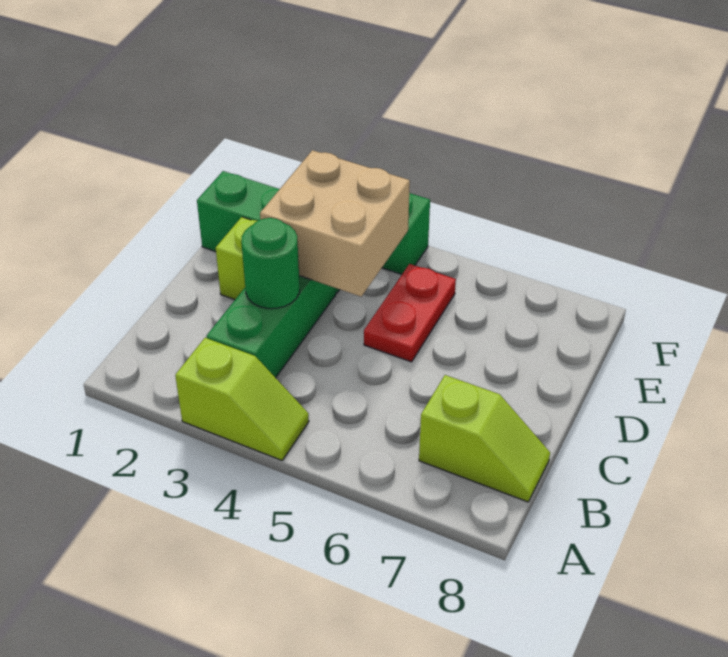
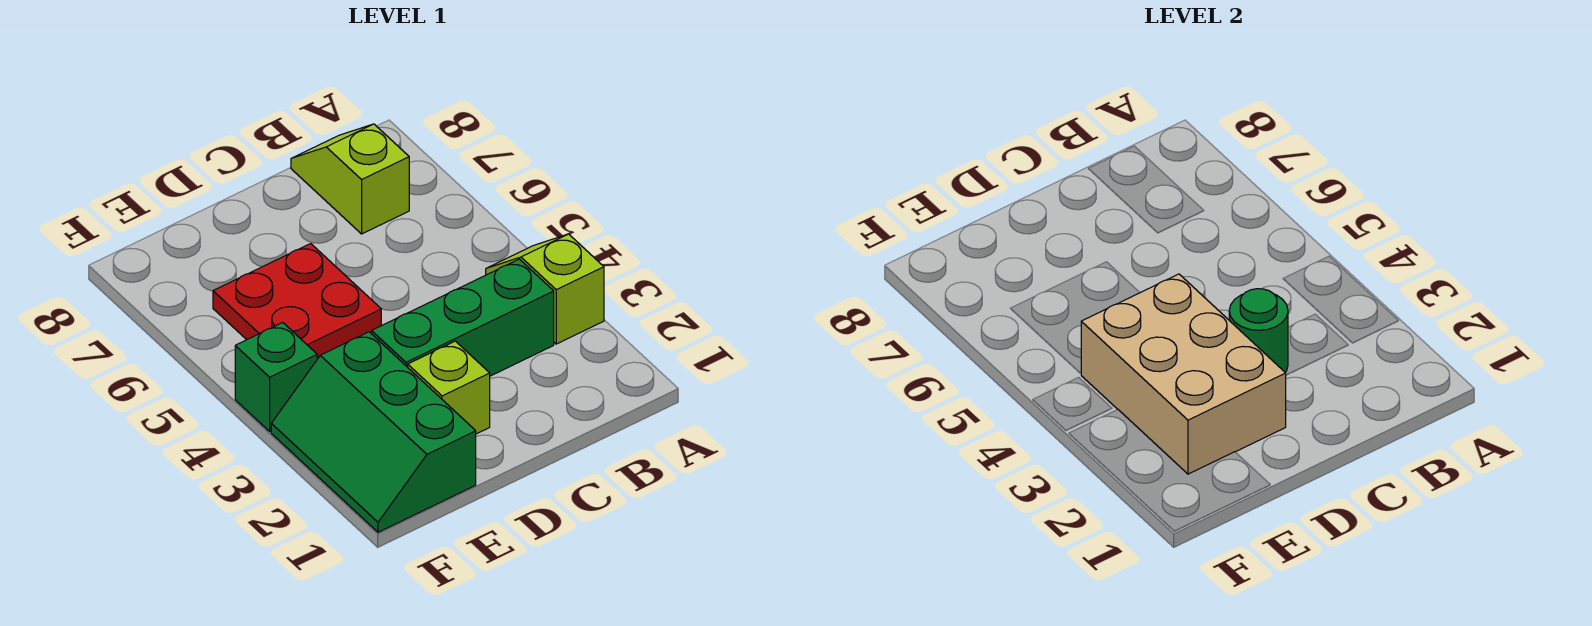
tan brick D3:E4 level 2 -> tan brick D2:E4 level 2
red plate D5:E5 level 1 -> red plate D5:E6 level 1

